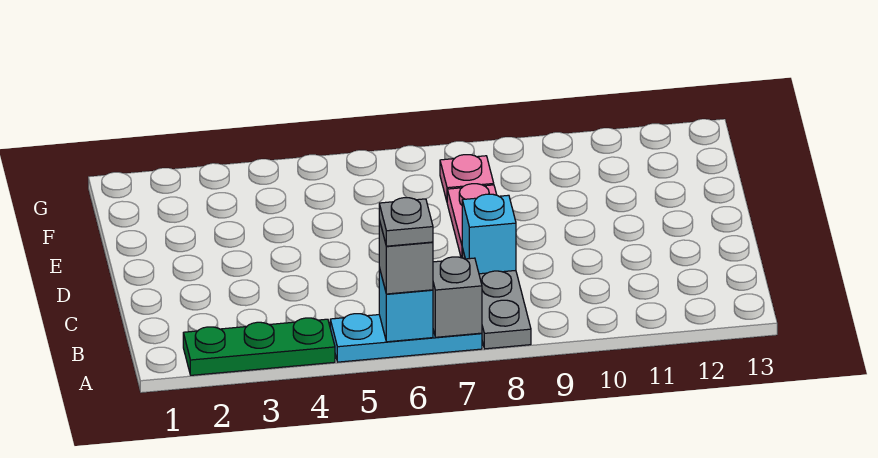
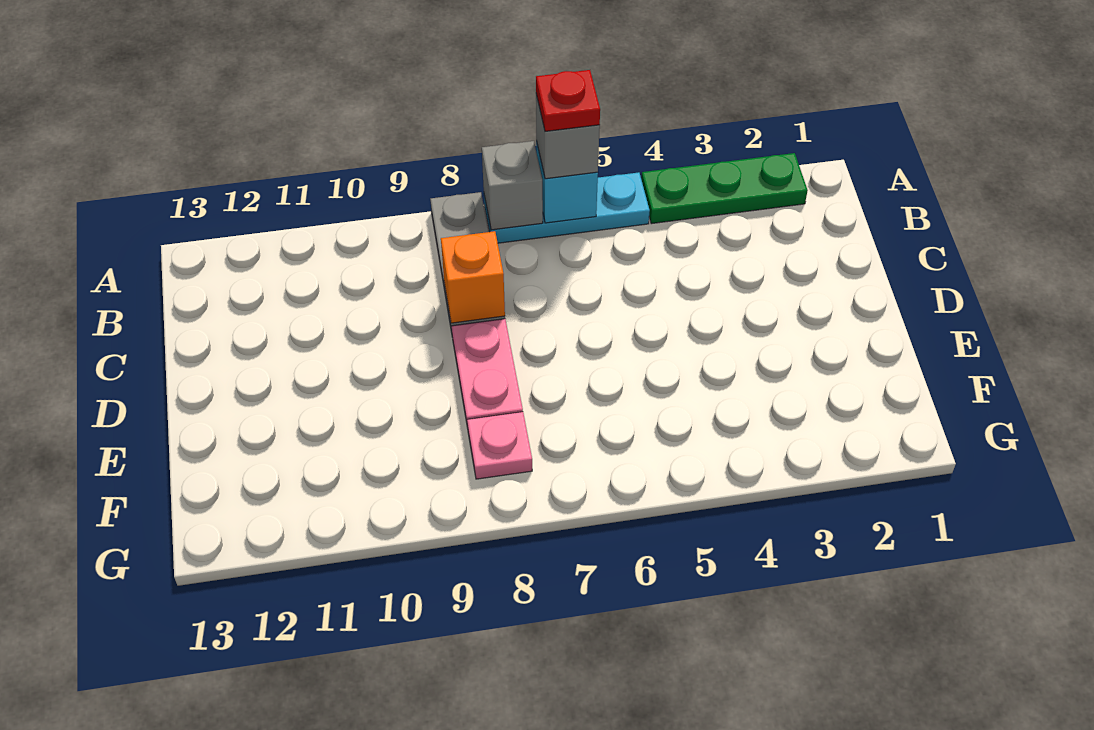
grey plate A6 level 4 -> red plate A6 level 4
cyan brick C8 level 2 -> orange brick C8 level 2

